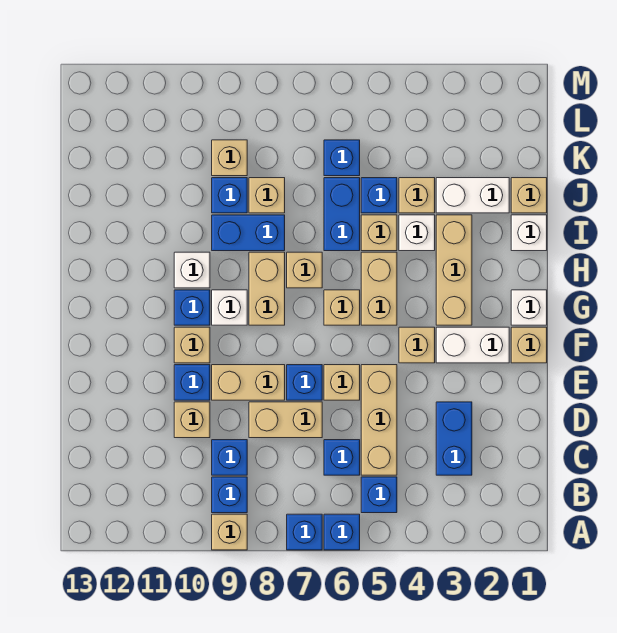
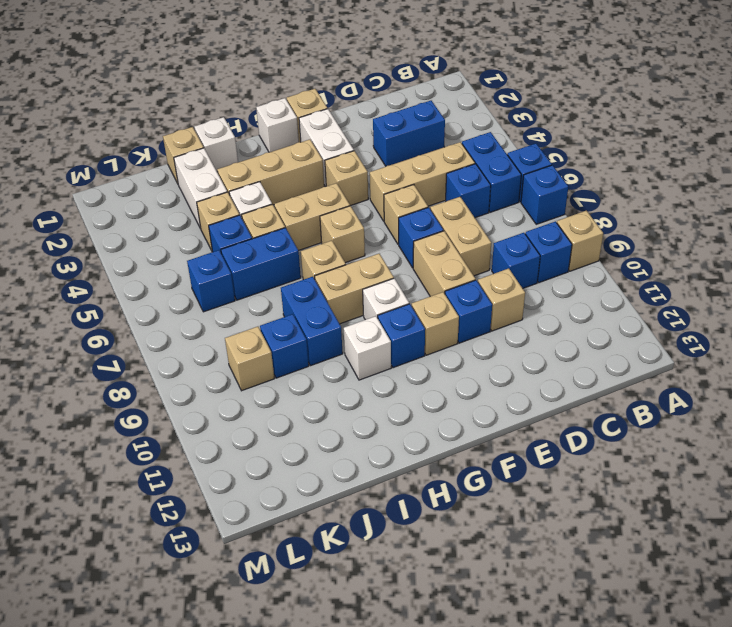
blue brick B5 level 1 -> blue brick B5:B6 level 1
tan brick J8 level 1 -> none

